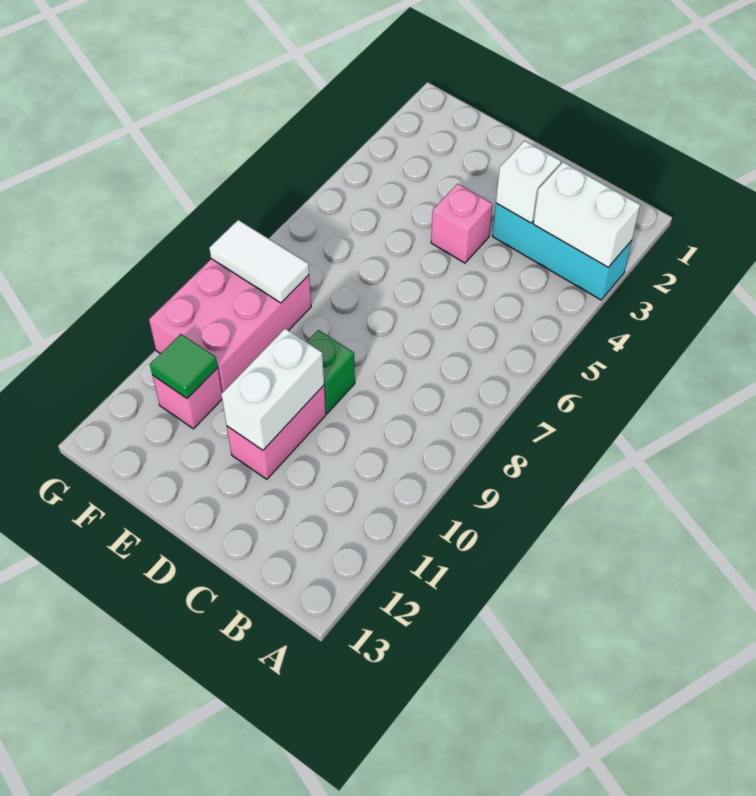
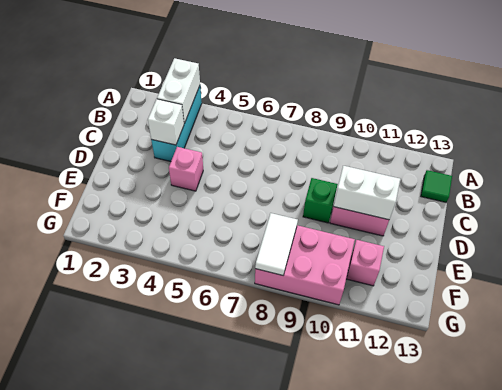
green tile F11 level 2 -> green tile B13 level 1

